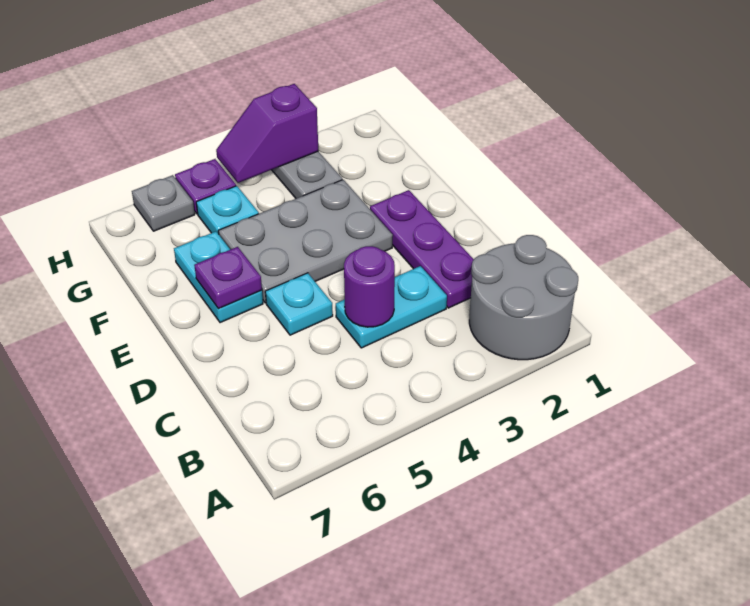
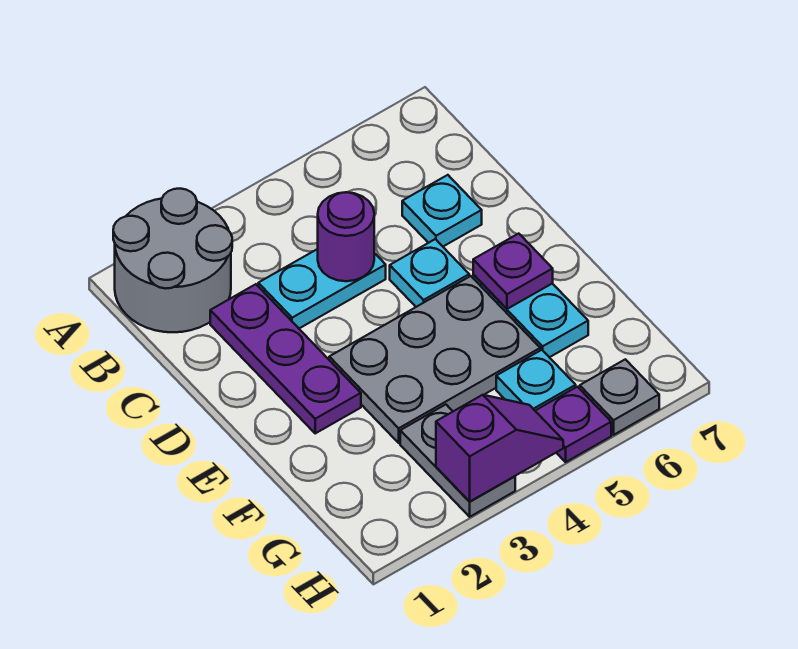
none -> cyan plate C6 level 1

